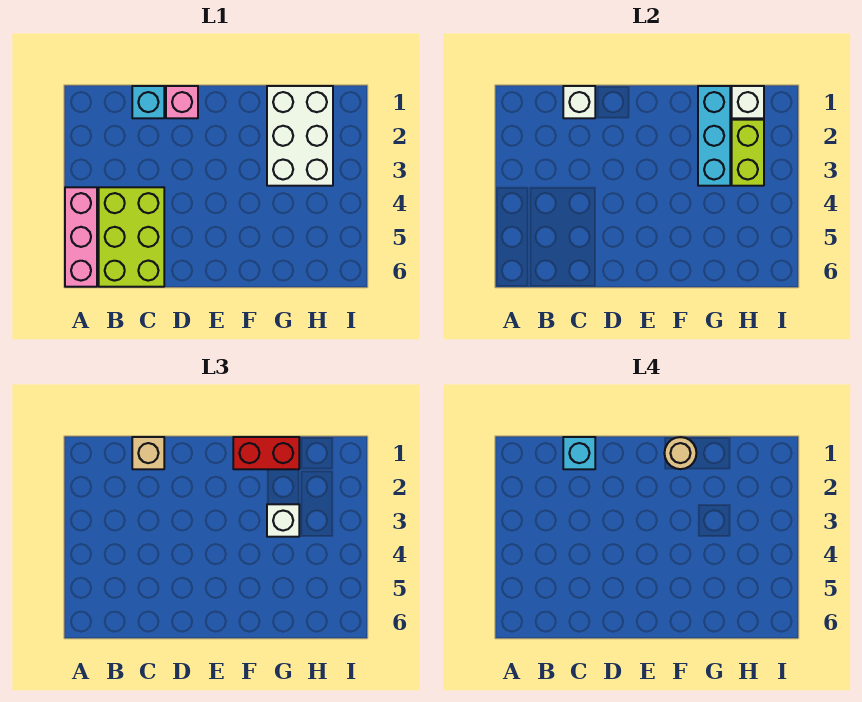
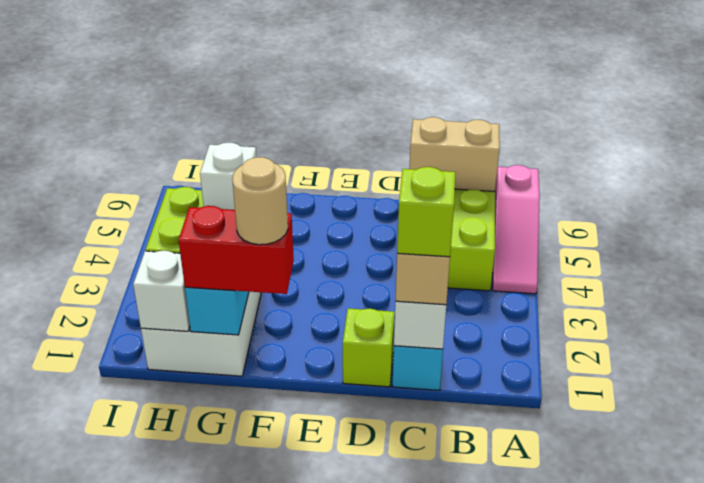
pink brick A4:A6 level 1 -> pink slope A4:A6 level 1 top 6
none -> tan brick B6:C6 level 2
cyan brick C1 level 4 -> lime brick C1 level 4
pink brick D1 level 1 -> lime brick D1 level 1

